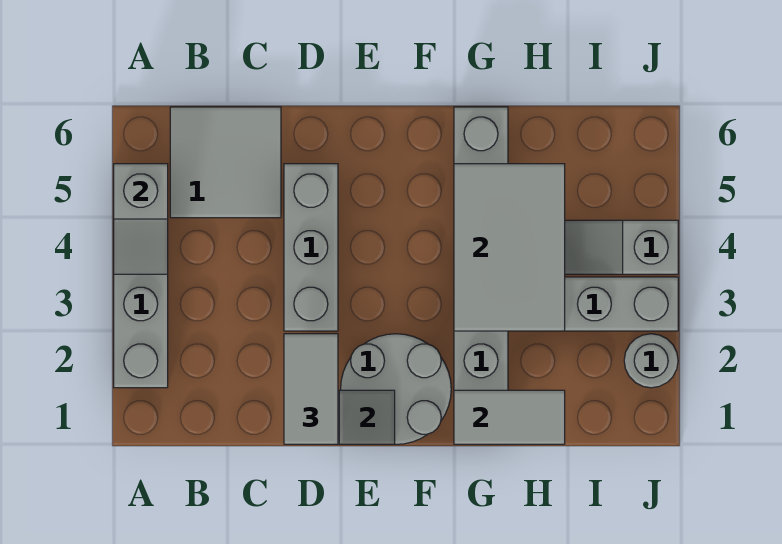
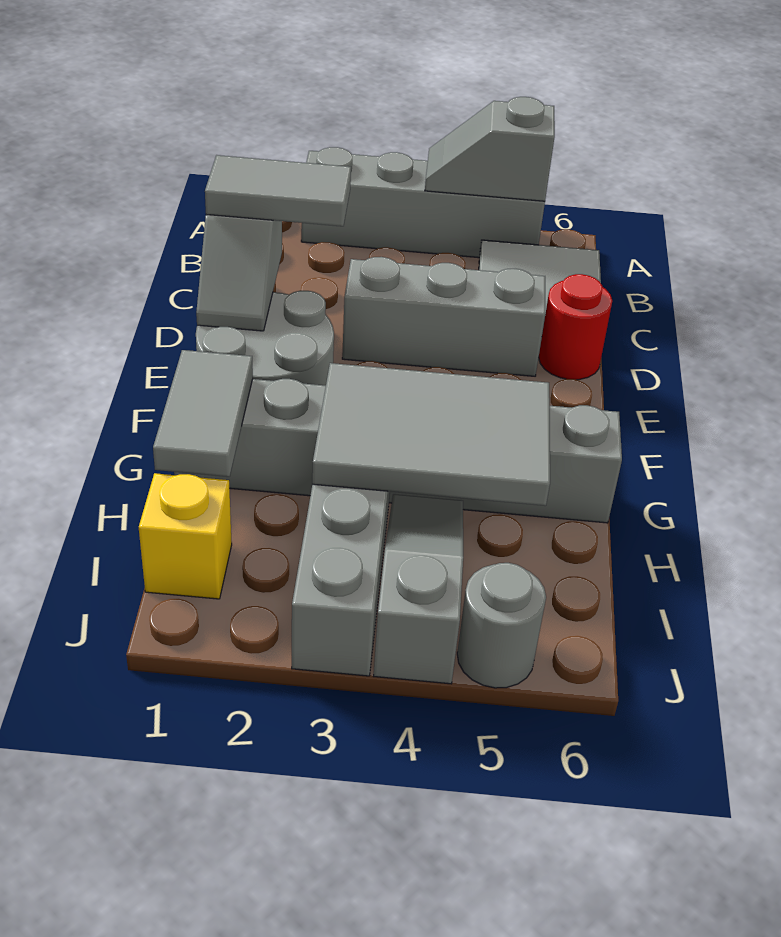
none -> red round brick D6 level 1
none -> yellow brick I1 level 1
grey round brick J2 level 1 -> grey round brick J5 level 1

